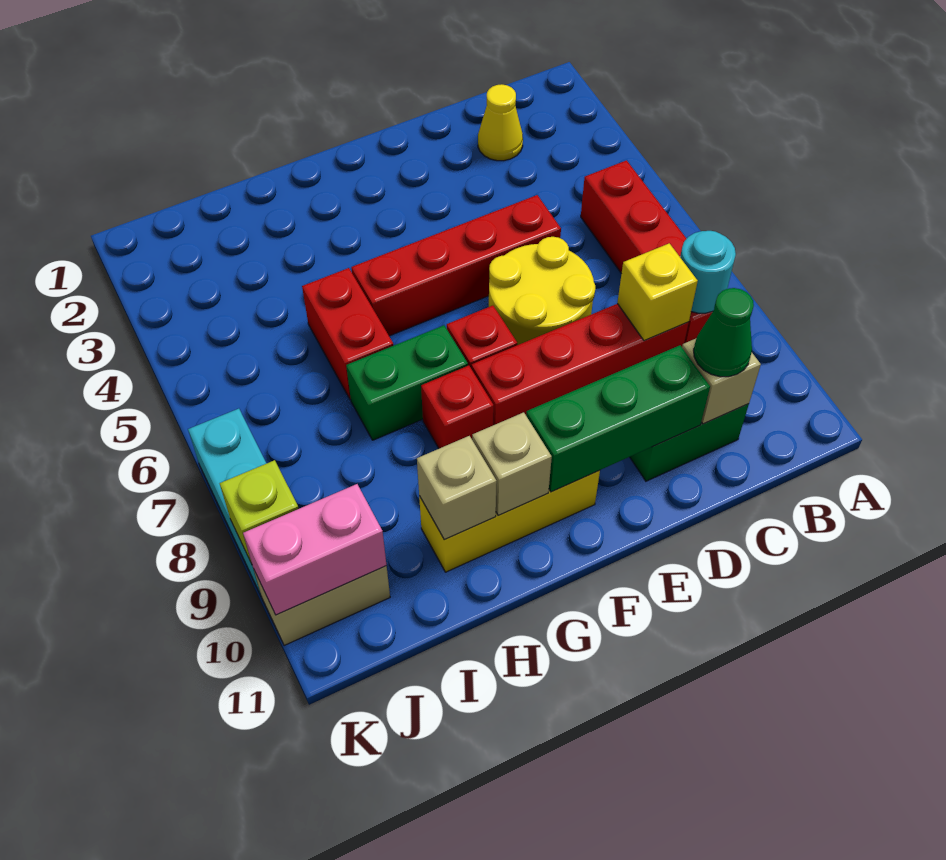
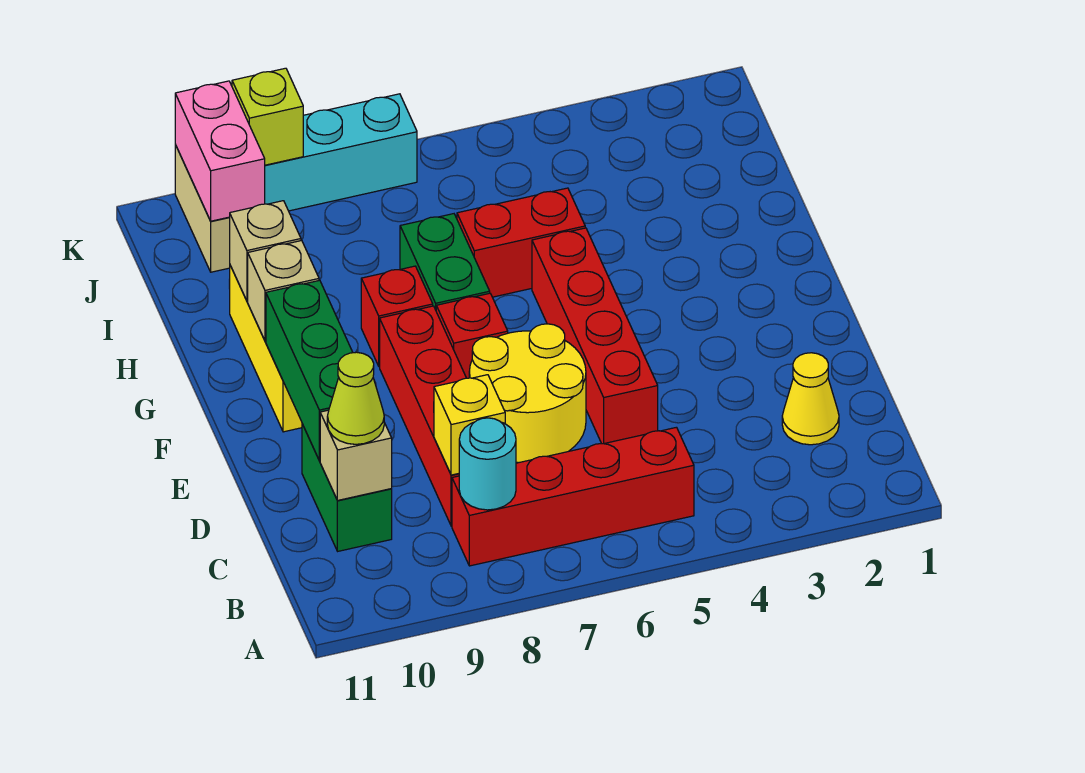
green cone C10 level 3 -> lime cone C10 level 3

